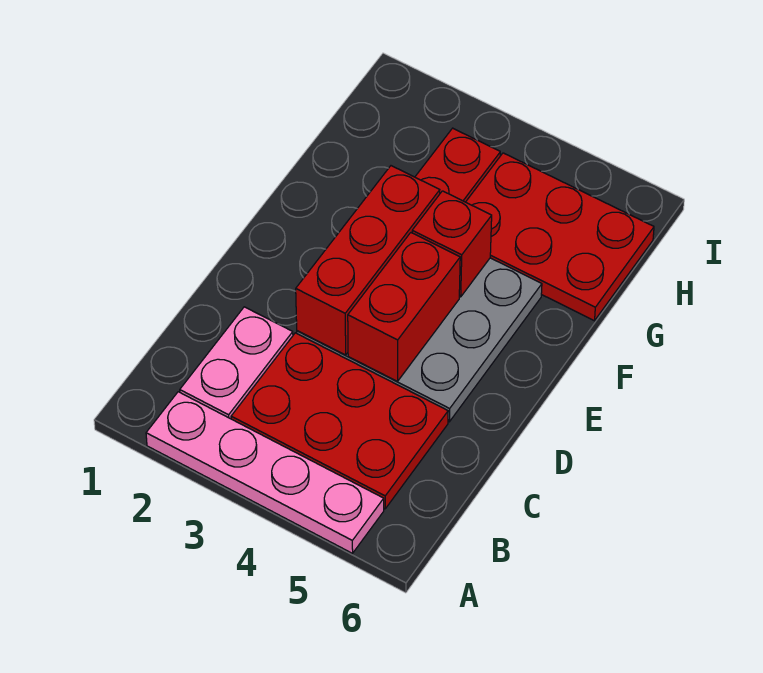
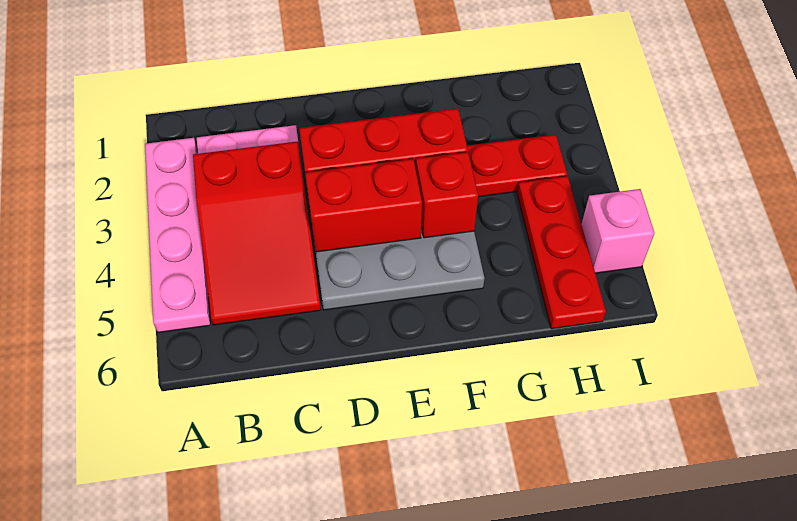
red plate B3:C5 level 1 -> red slope B3:C5 level 1 top 3
red plate G4:H6 level 1 -> red plate H4:H6 level 1
none -> pink brick I5 level 1

